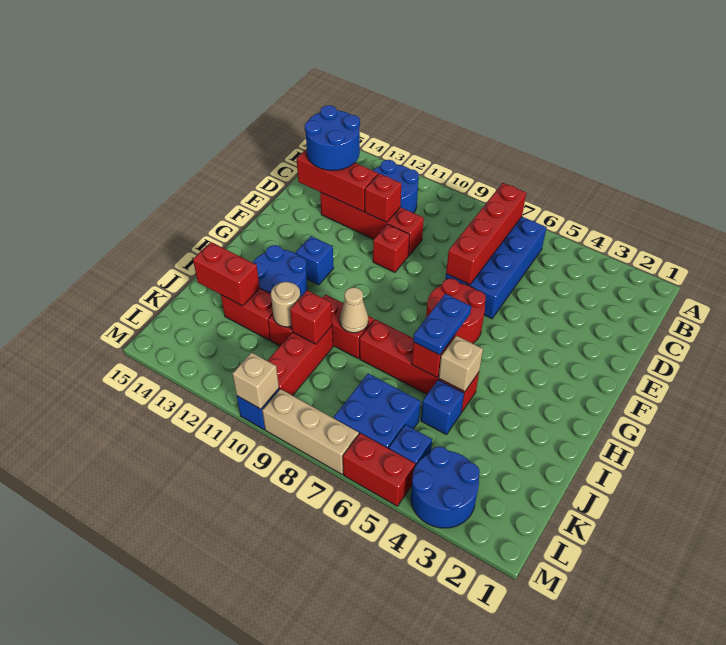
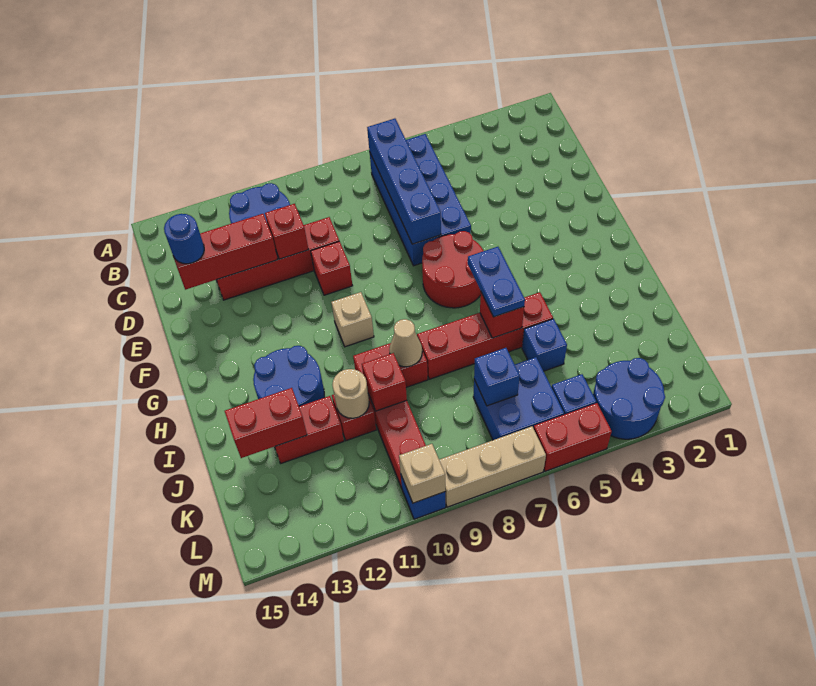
red brick B7:E7 level 2 -> blue brick B7:E7 level 2
blue round brick C13:D14 level 3 -> blue round brick D14 level 3
blue brick G12 level 1 -> blue brick K7 level 2
tan brick I5 level 2 -> tan brick G10 level 1

